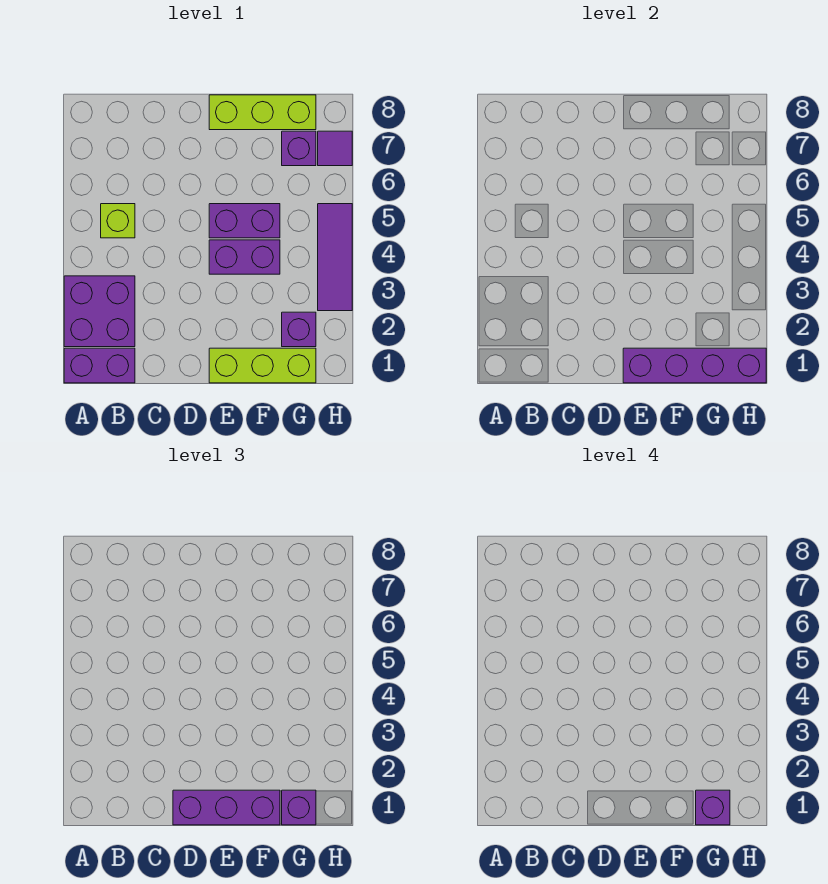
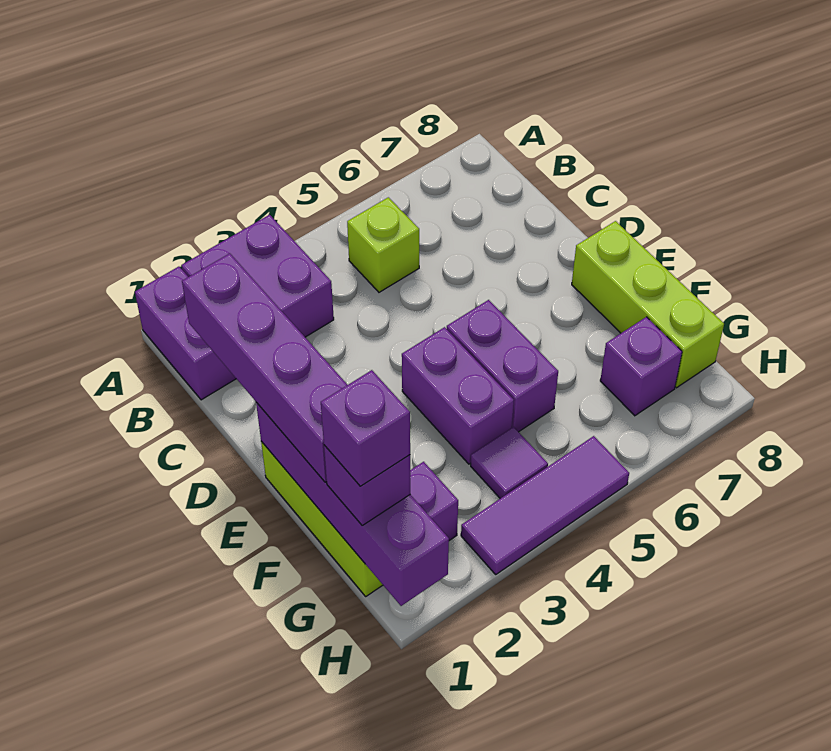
purple brick D1:F1 level 3 -> purple brick C1:F1 level 3
purple tile H7 level 1 -> purple tile G4 level 1

